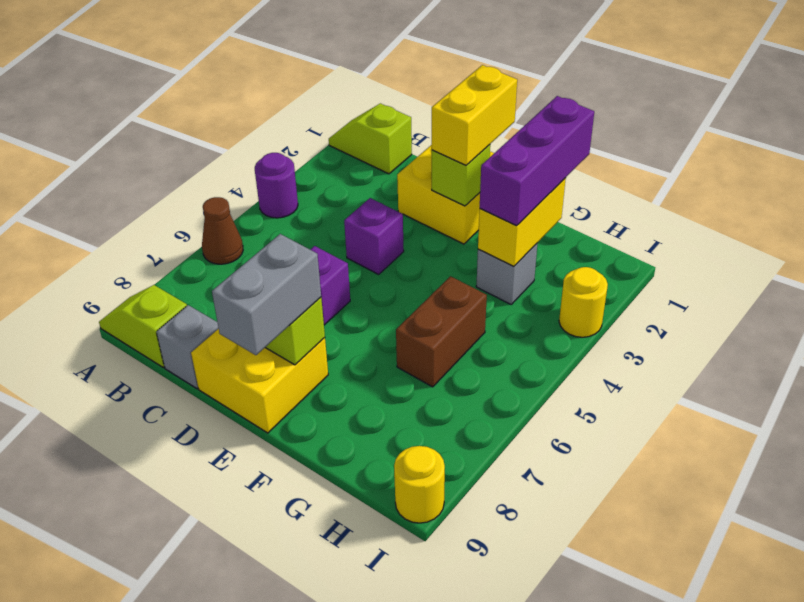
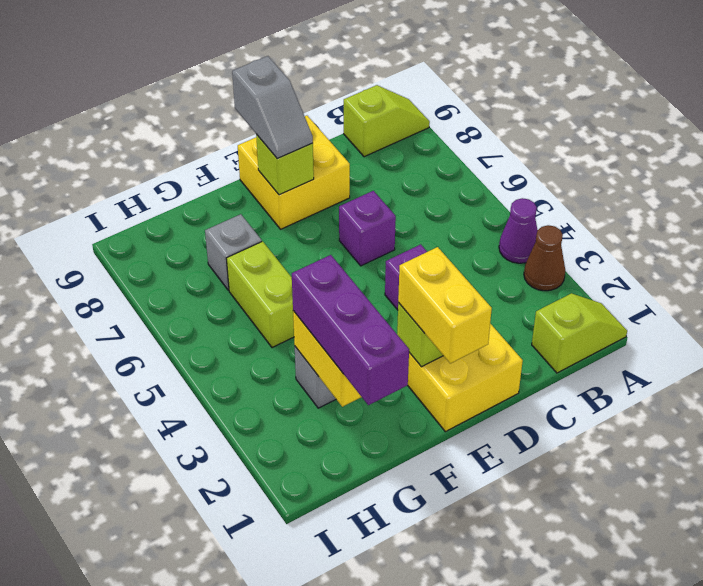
purple round brick A4 level 1 -> purple cone A4 level 1
brown cone A6 level 1 -> brown cone A3 level 1
grey brick C9 level 1 -> grey brick G7 level 1
grey brick E8:E9 level 3 -> grey slope E8:E9 level 3 top 9
brown brick G5:G6 level 1 -> lime brick G5:G6 level 1
yellow round brick I3 level 1 -> none
yellow round brick I9 level 1 -> none

